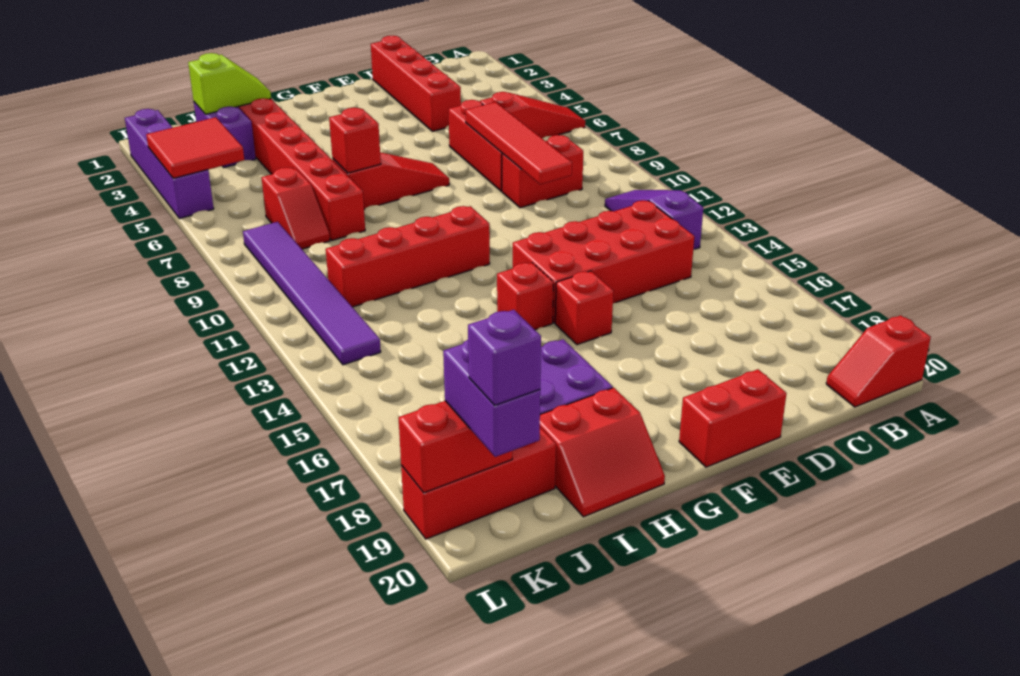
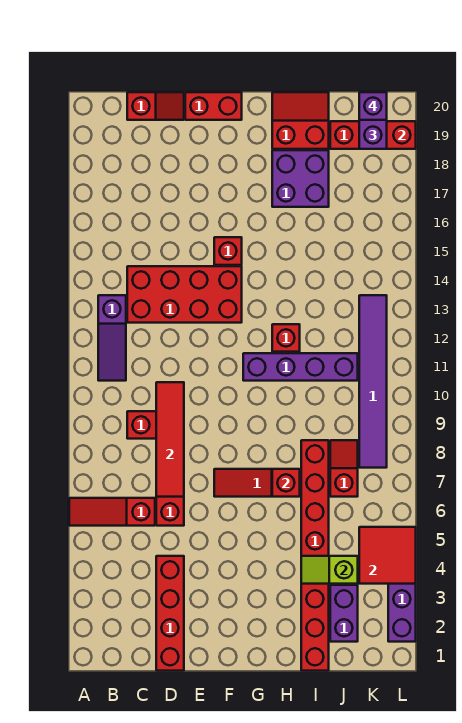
red slope A20:B20 level 1 top A -> red slope C20:D20 level 1 top C
red brick G11:J11 level 1 -> purple brick G11:J11 level 1
red brick G14 level 1 -> red brick H12 level 1
lime slope I2:J2 level 2 top J -> lime slope I4:J4 level 2 top J

